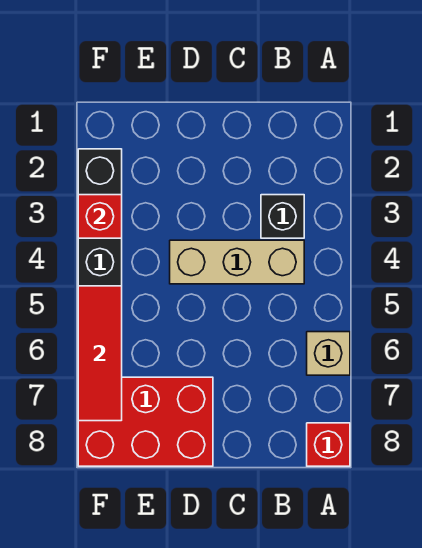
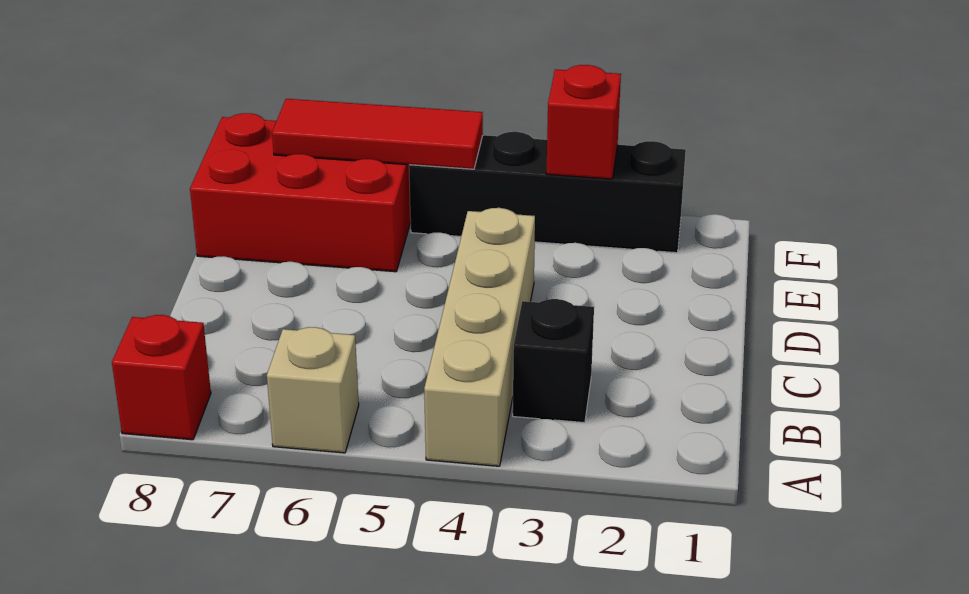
tan brick B4:D4 level 1 -> tan brick A4:D4 level 1
red brick D7:F8 level 1 -> red brick E6:F8 level 1

